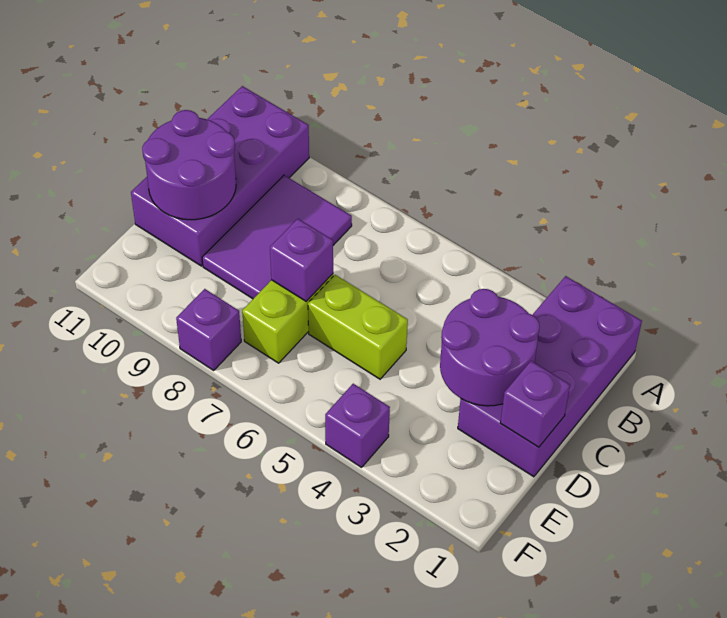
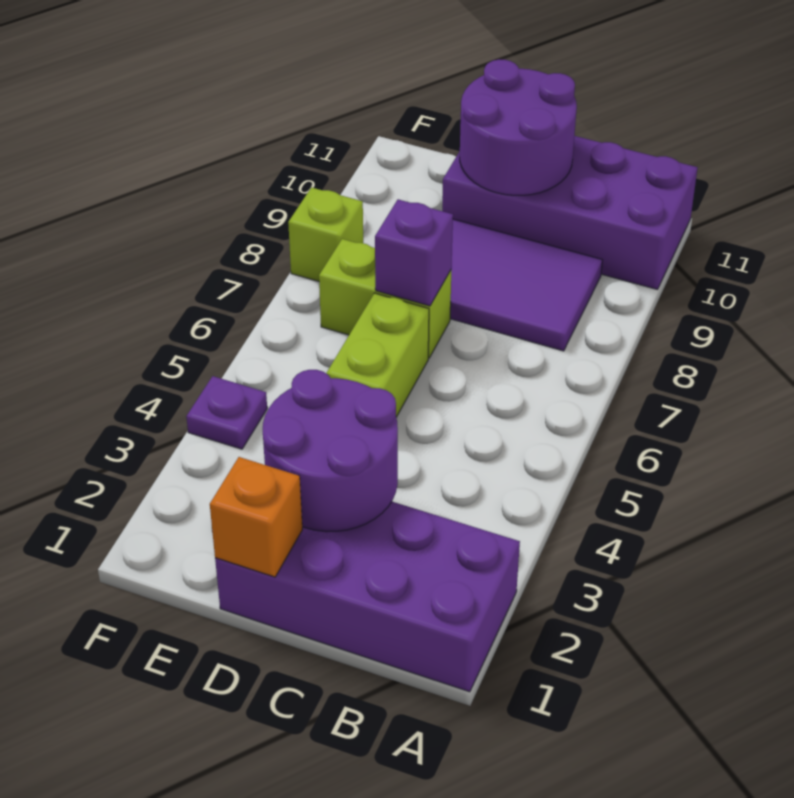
purple brick D1 level 2 -> orange brick D1 level 2
purple brick F4 level 1 -> purple plate F4 level 1
purple brick F8 level 1 -> lime brick F8 level 1

